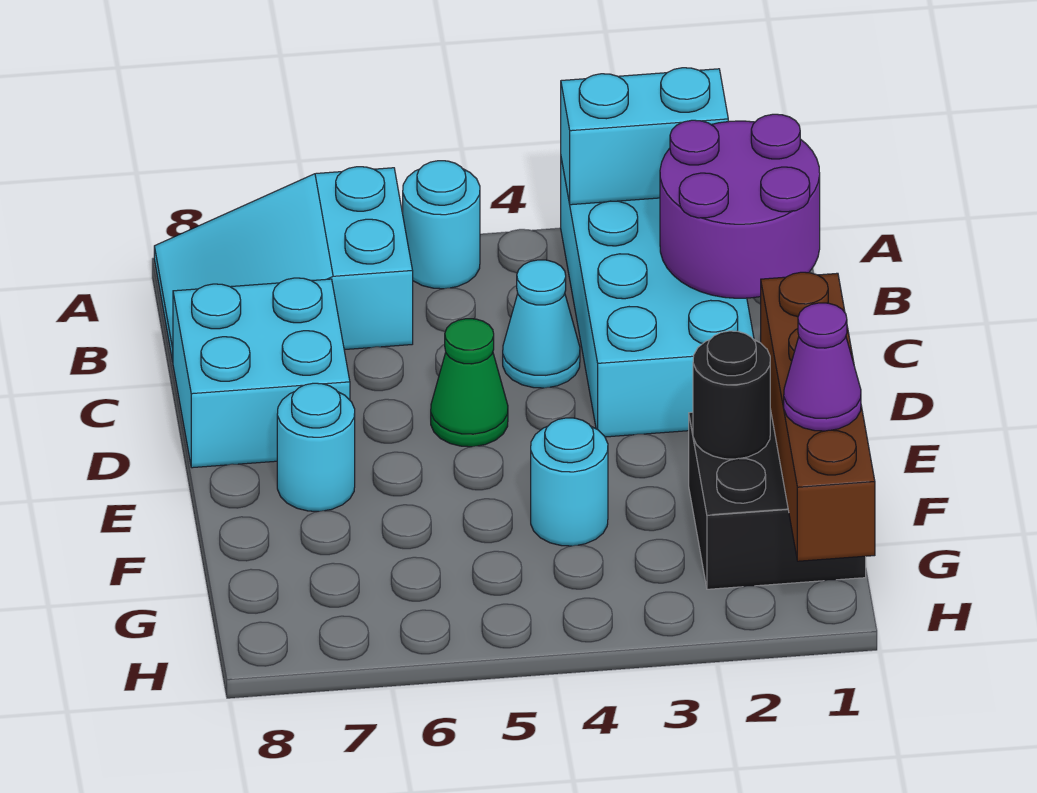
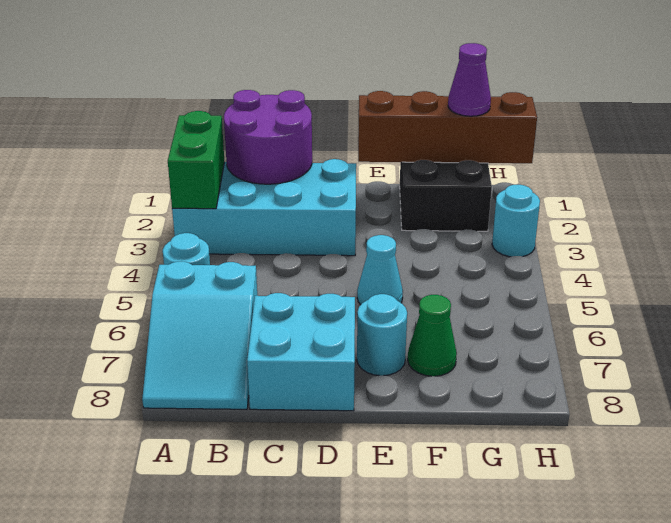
cyan brick A2:A3 level 2 -> green brick A2:A3 level 2
cyan cone C4 level 1 -> cyan cone E5 level 1
green cone D5 level 1 -> green cone F7 level 1
black round brick F2 level 2 -> none
cyan round brick F4 level 1 -> cyan round brick H3 level 1

